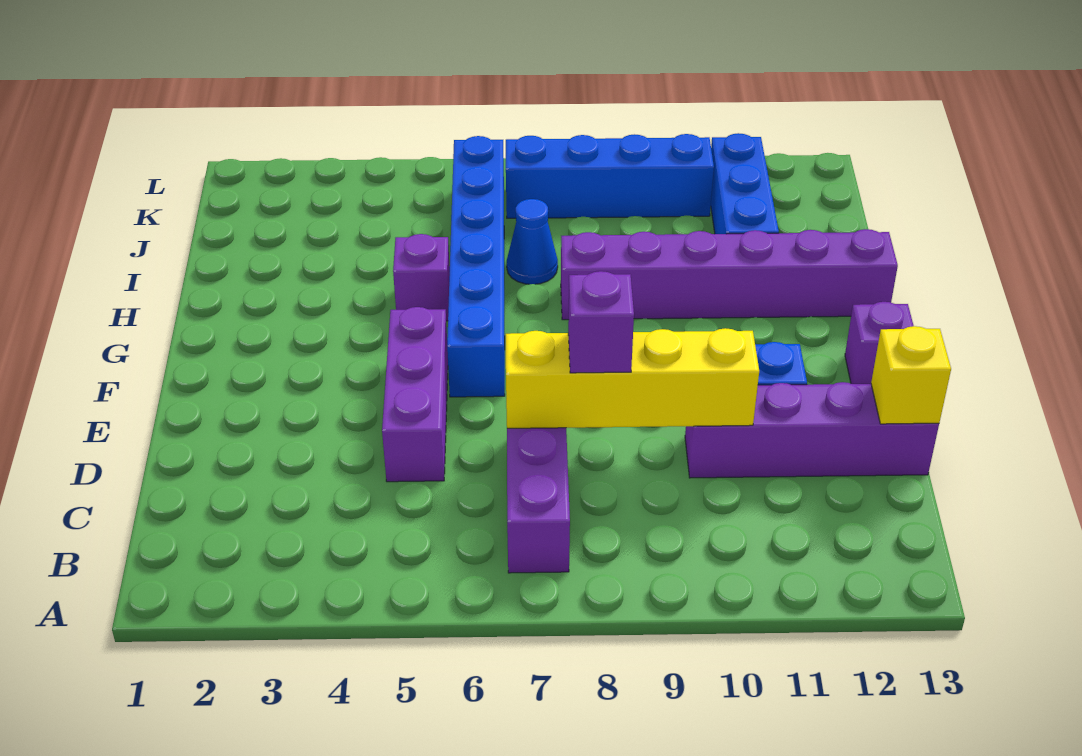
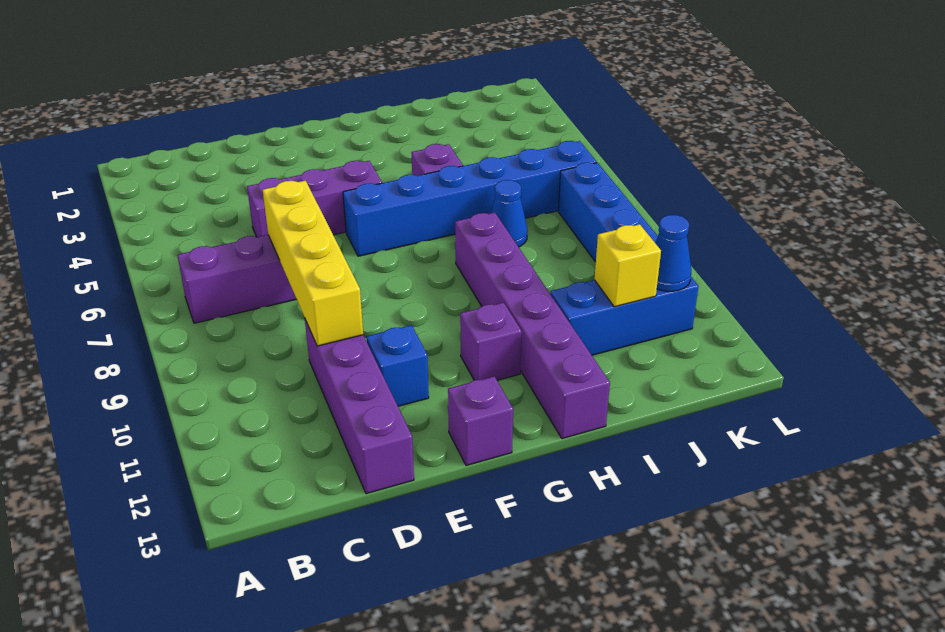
purple brick D8 level 3 -> purple brick G11 level 1
yellow brick D13 level 2 -> yellow brick J11 level 2
none -> blue cone K11 level 2

